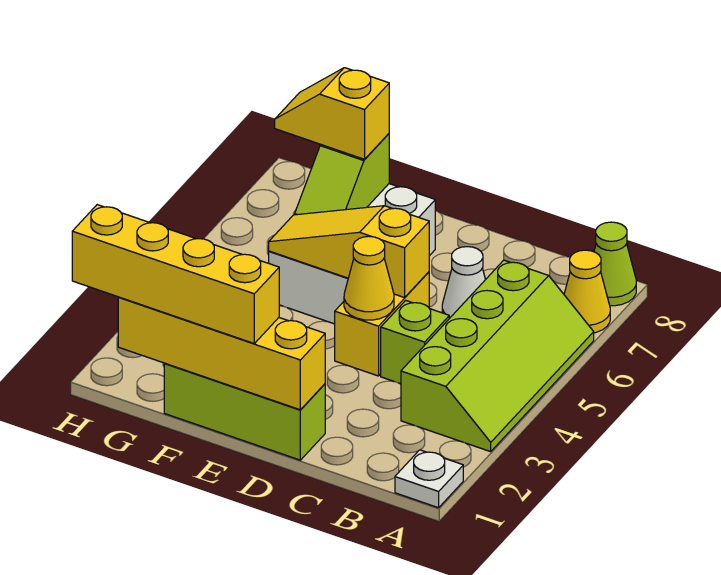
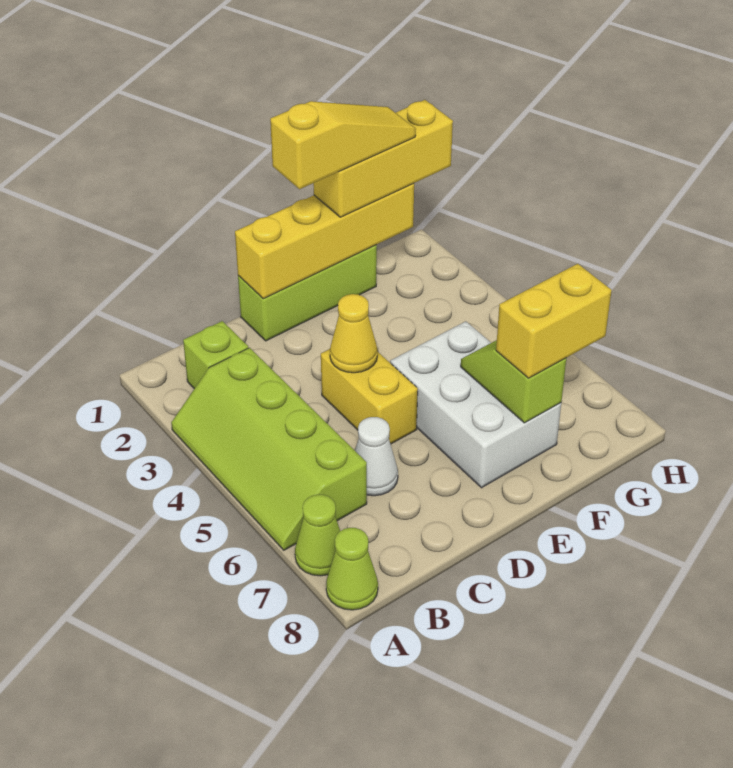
white plate A1 level 1 -> none
yellow cone A7 level 1 -> lime cone A7 level 1
lime brick C4 level 1 -> lime brick B2 level 1
yellow slope D5:F5 level 2 top D -> yellow slope E1:G1 level 4 top E
yellow brick E1:H1 level 3 -> yellow brick F1:H1 level 3
yellow slope F7:G7 level 3 top F -> yellow brick F7:G7 level 3

